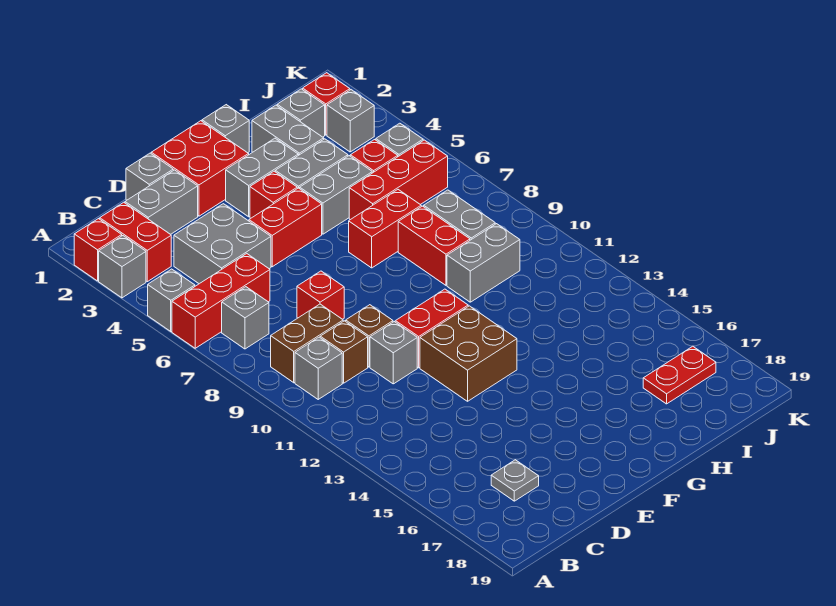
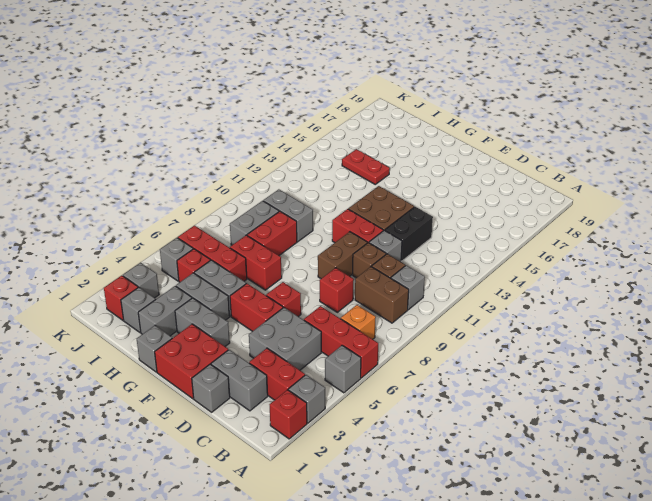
red brick B2:B3 level 1 -> red brick B3:C3 level 1
grey brick B7 level 1 -> orange brick B7 level 1
grey plate C17 level 1 -> none
none -> black brick D12:D13 level 1
none -> brown brick E9:E10 level 1
red brick F4 level 1 -> red brick E6 level 1
red plate I17:J17 level 1 -> red plate H15:I15 level 1

